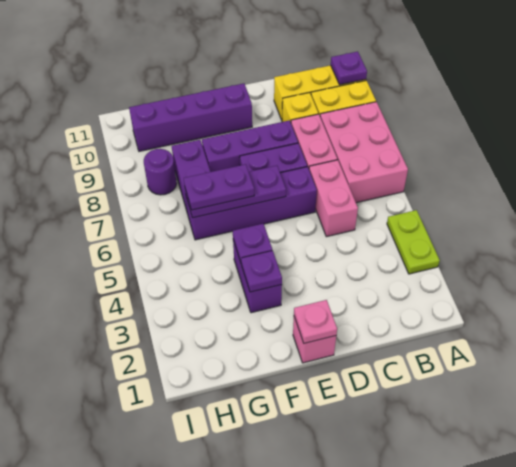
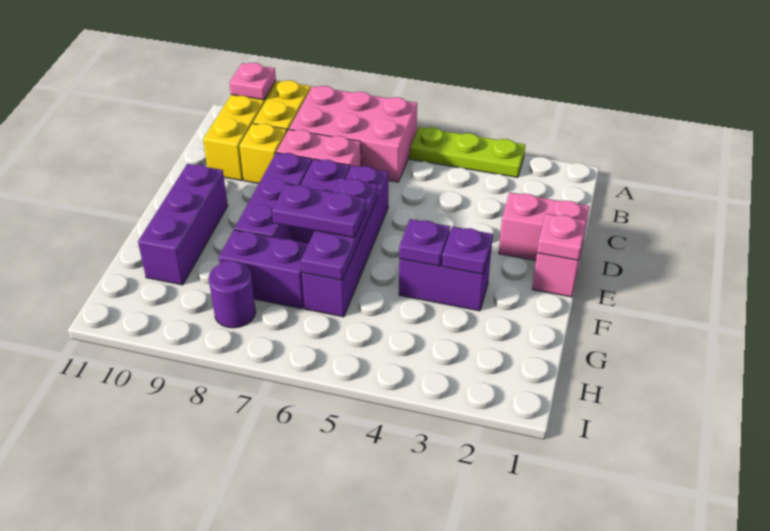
lime plate A3:A4 level 1 -> lime plate A3:A5 level 1
purple plate A10 level 2 -> pink plate A10 level 2
pink brick C5:C6 level 1 -> pink brick D1:D2 level 1
purple brick E10:H10 level 1 -> purple brick E10:G10 level 1
purple plate F6:G6 level 3 -> purple plate F6:F7 level 3

